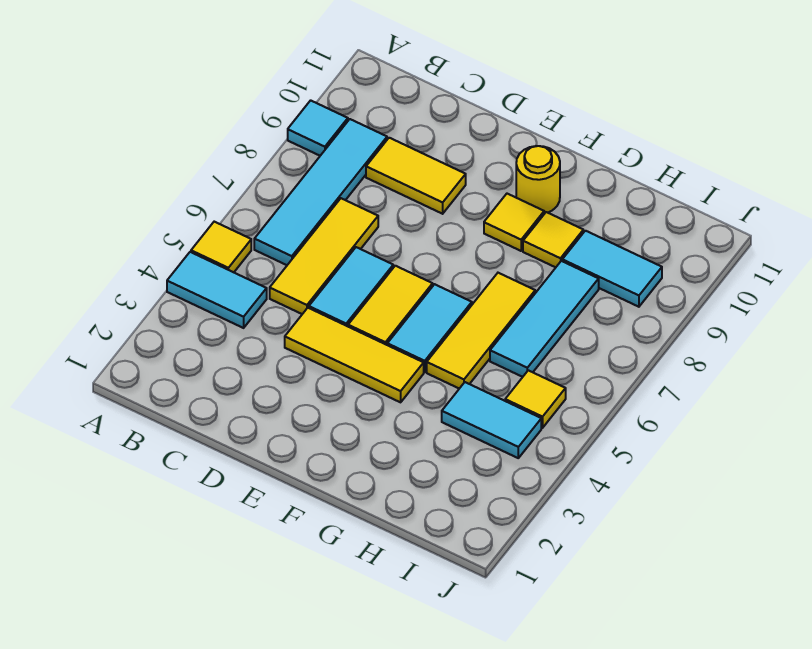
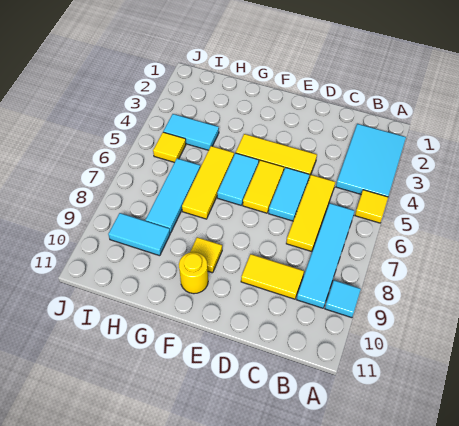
cyan tile A4:B4 level 1 -> cyan tile A2:B4 level 1
yellow tile G9 level 1 -> none

